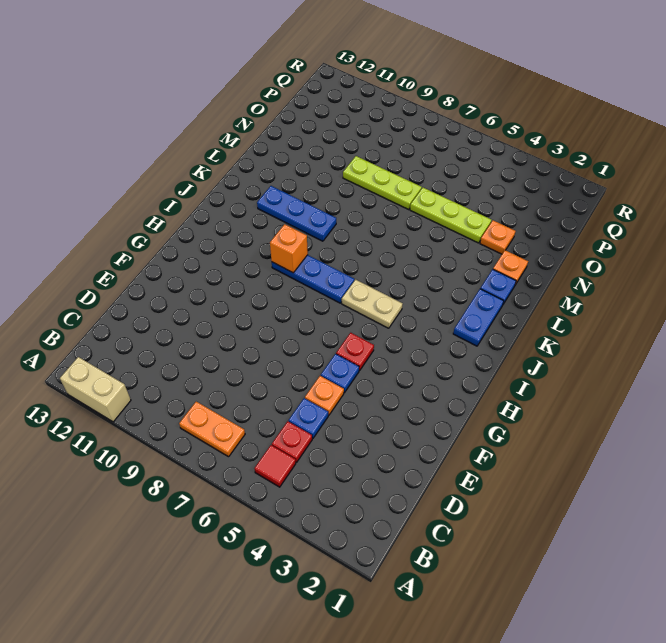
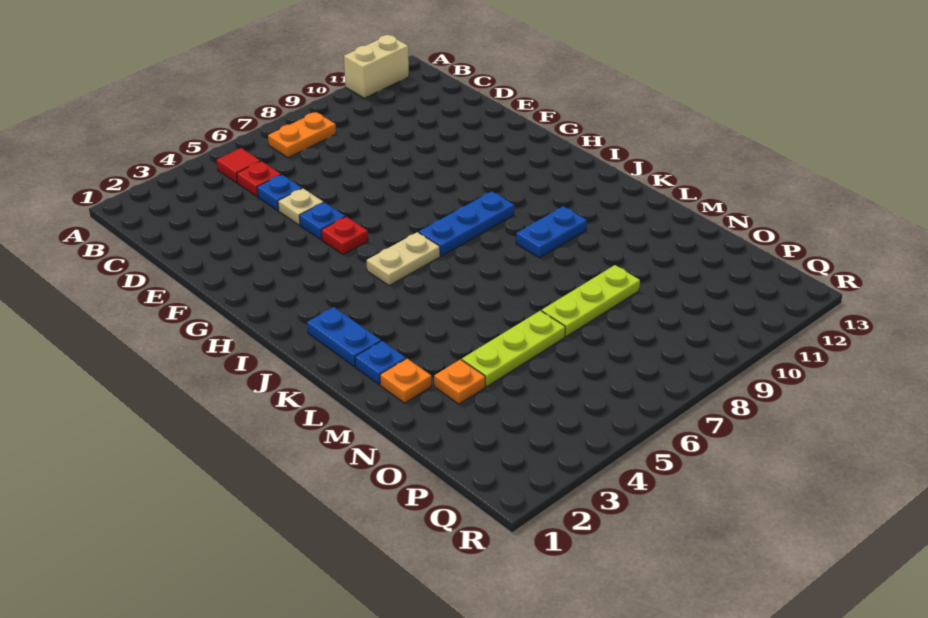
orange plate E5 level 1 -> tan plate E5 level 1
orange brick I9 level 2 -> none
blue plate K9:K11 level 1 -> blue plate K9:K10 level 1

